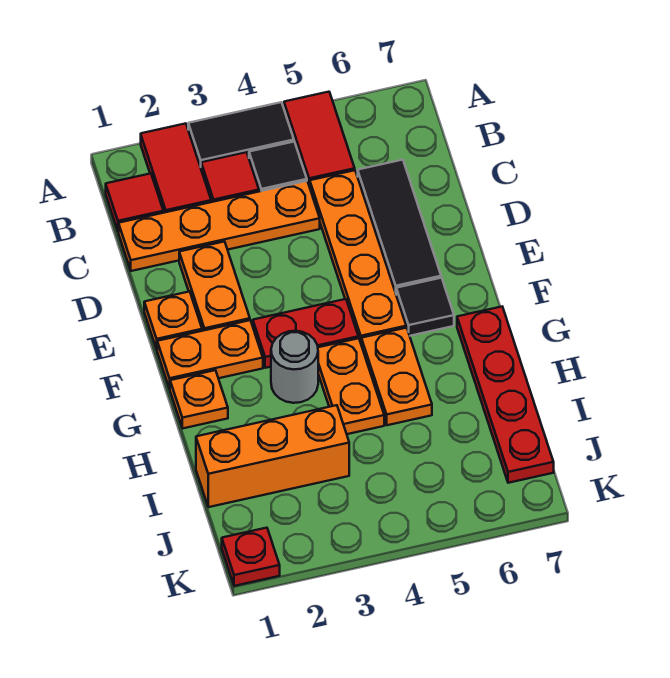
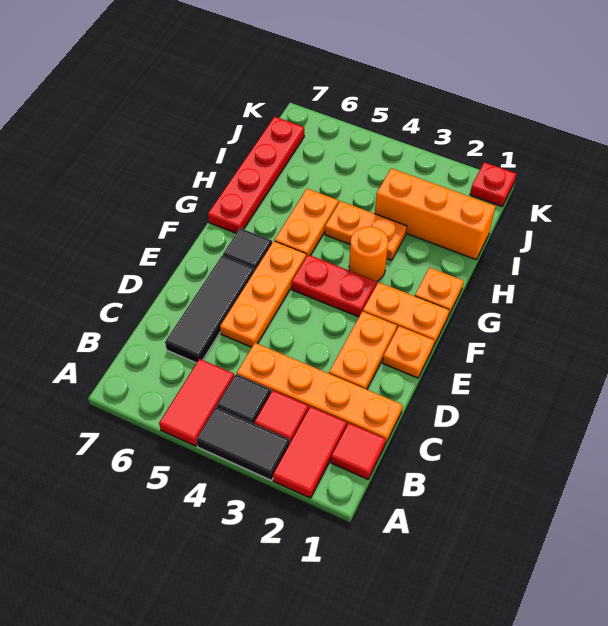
orange plate C5:F5 level 1 -> orange plate D5:F5 level 1
grey round brick G3 level 1 -> orange round brick G3 level 1
orange plate G4:H4 level 1 -> orange plate H3:H4 level 1

